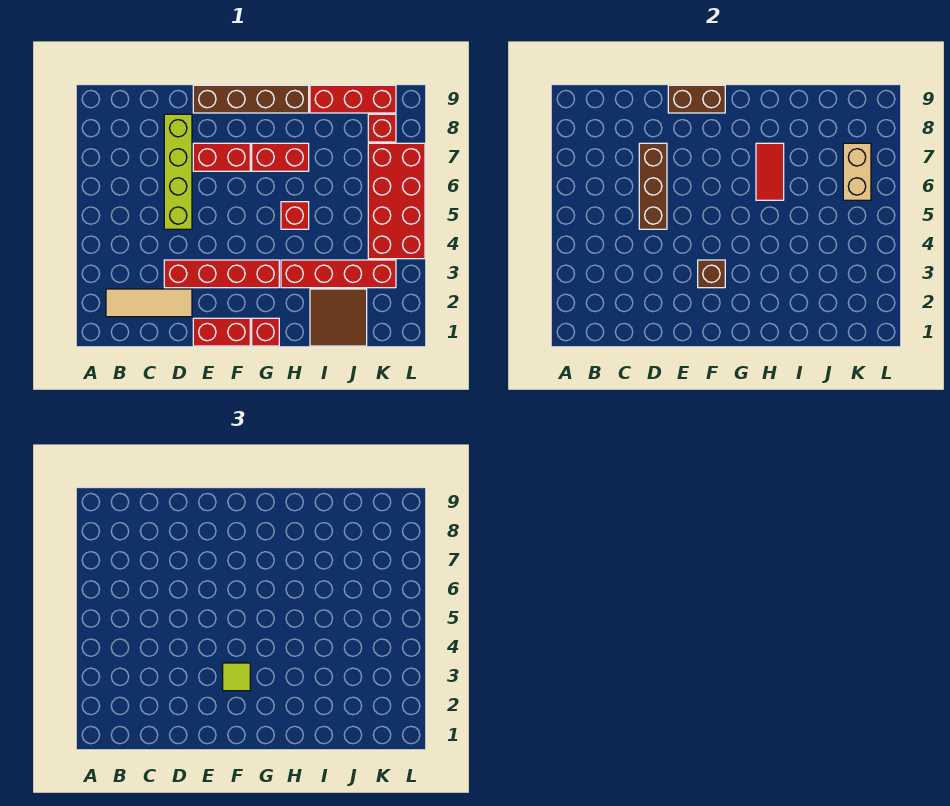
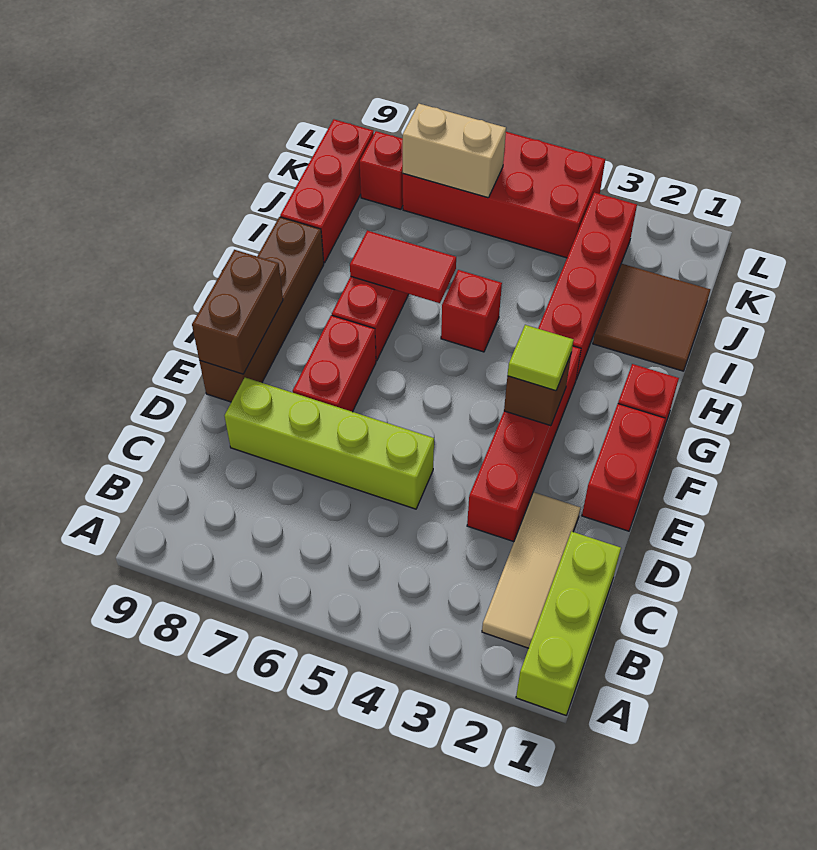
none -> lime brick A1:C1 level 1
brown brick D5:D7 level 2 -> none

